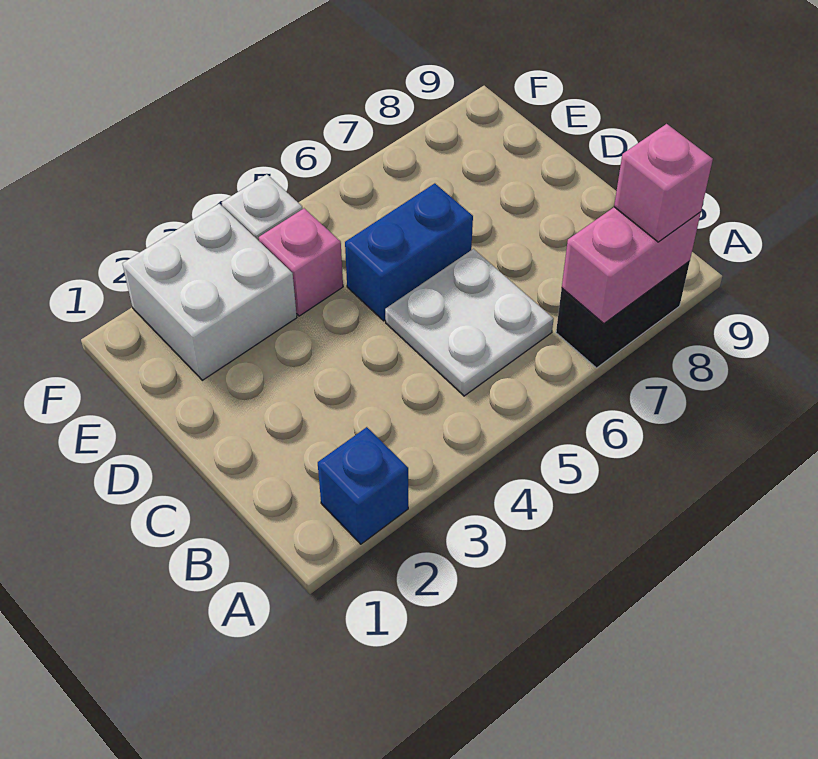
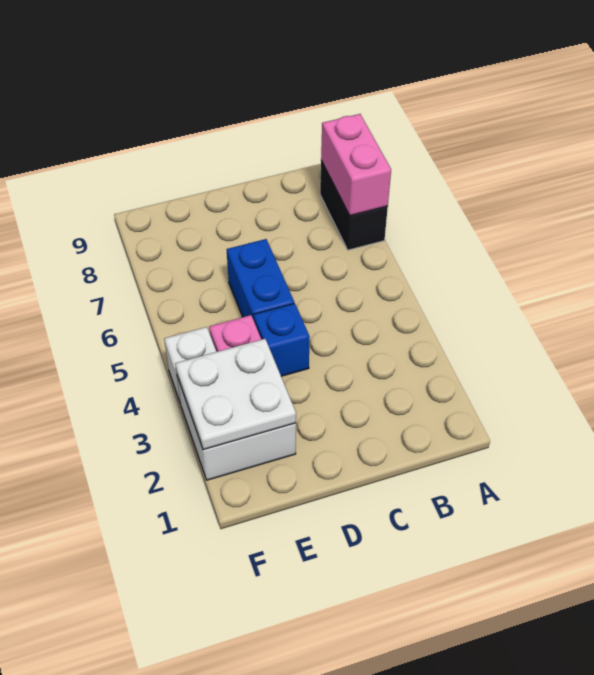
blue brick A2 level 1 -> blue brick D4 level 1
pink brick A8 level 3 -> none
white plate B5:C6 level 1 -> white plate E2:F3 level 2

